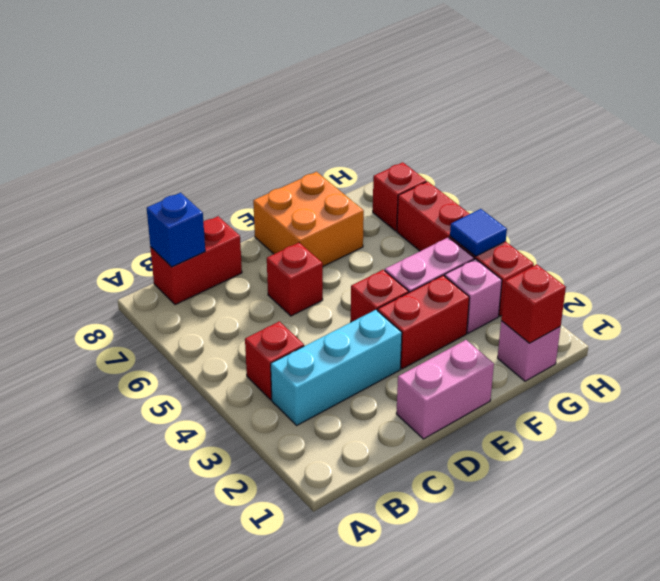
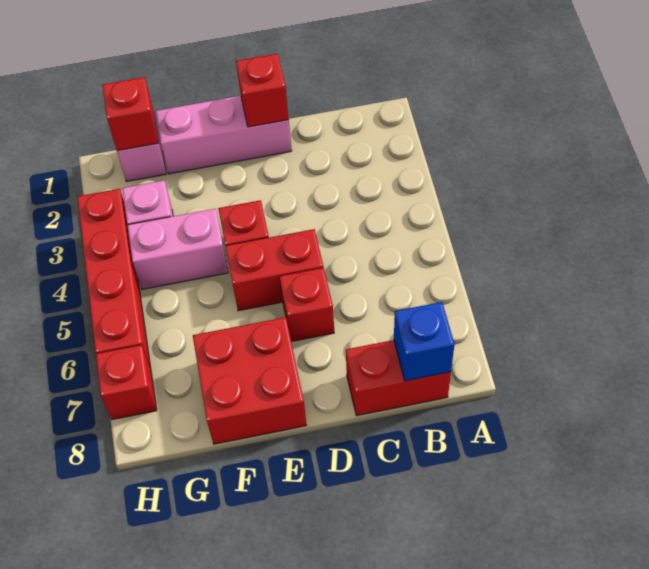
cyan brick B3:D3 level 1 -> none
red brick B4 level 1 -> red brick D1 level 2
pink brick D1:E1 level 1 -> pink brick D1:F1 level 1
red brick E3:F3 level 1 -> red brick D5:E5 level 1
orange brick E7:F8 level 1 -> red brick E7:F8 level 1
blue tile H4 level 2 -> none

